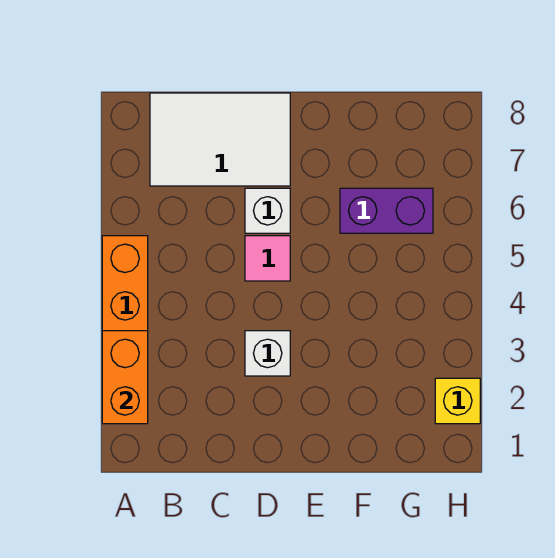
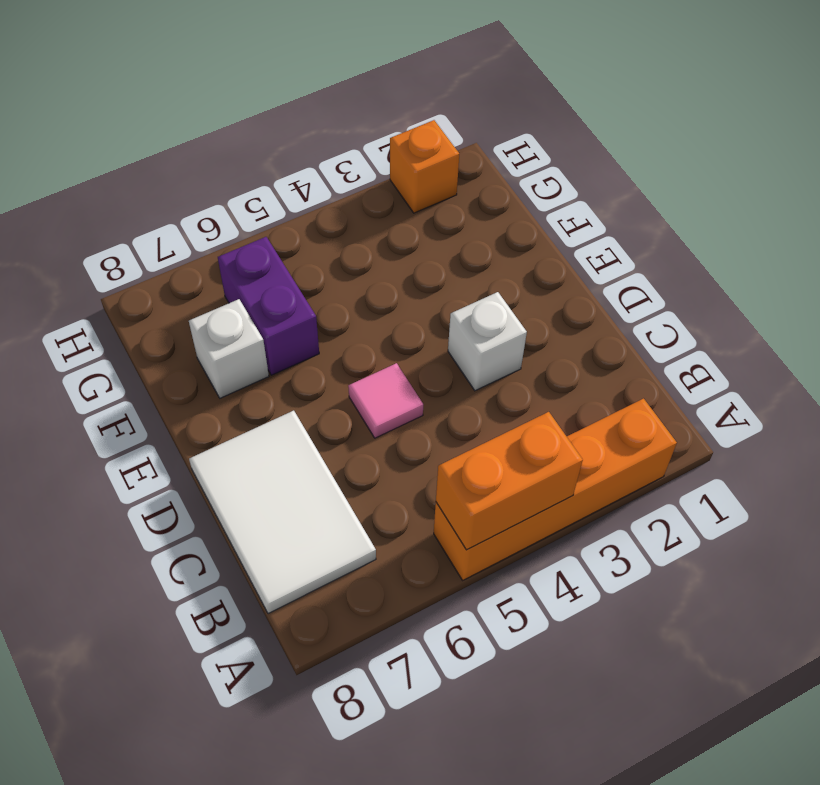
orange brick A2:A3 level 2 -> orange brick A4:A5 level 2
white brick D6 level 1 -> white brick F7 level 1
yellow brick H2 level 1 -> orange brick H2 level 1

